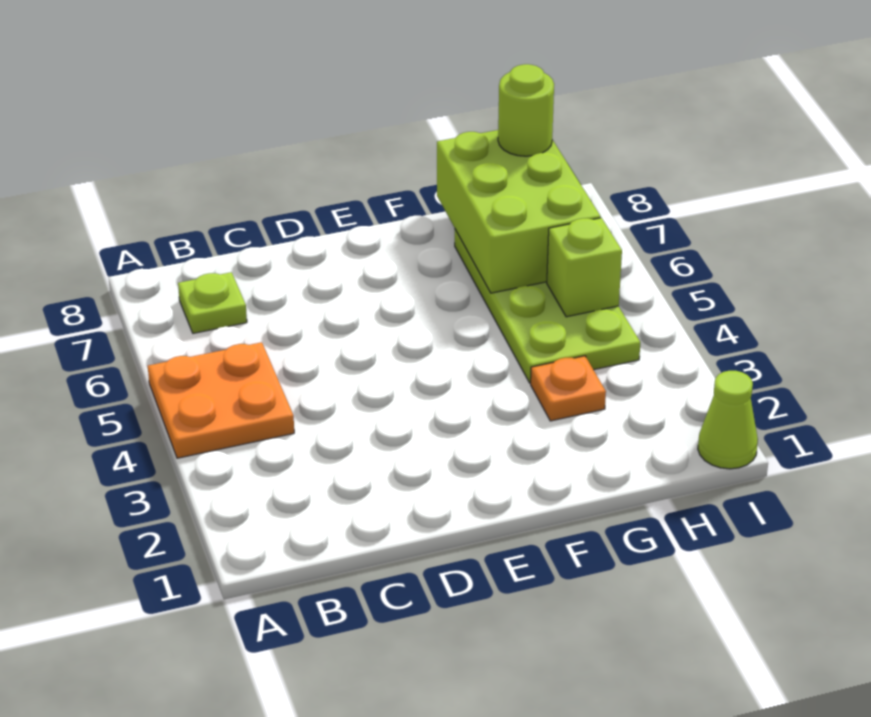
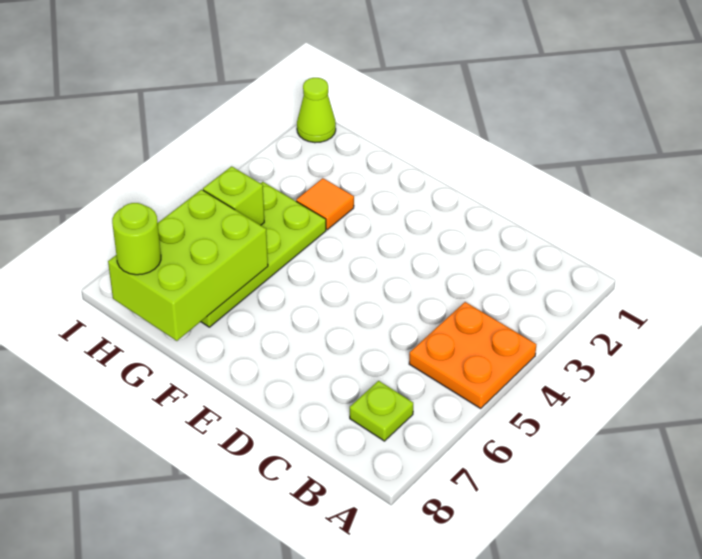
orange plate G3 level 1 -> orange tile G3 level 1

